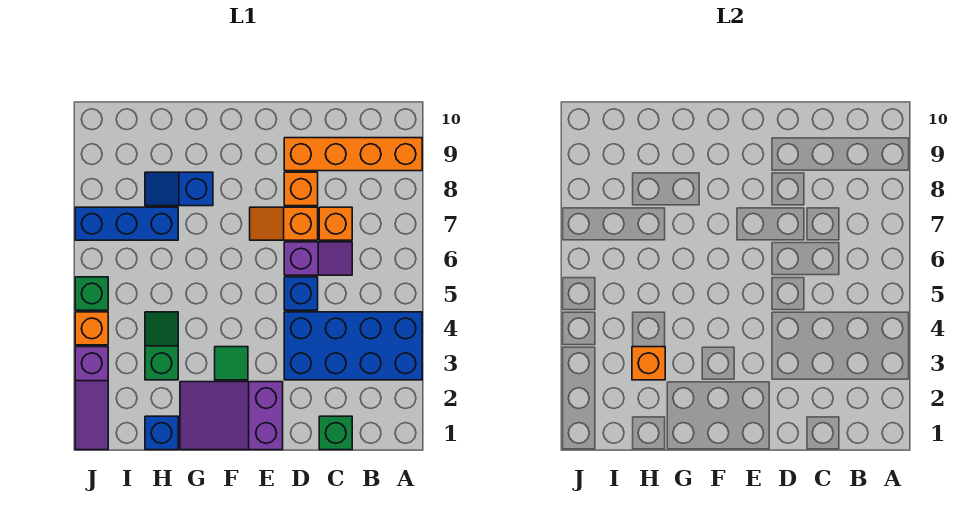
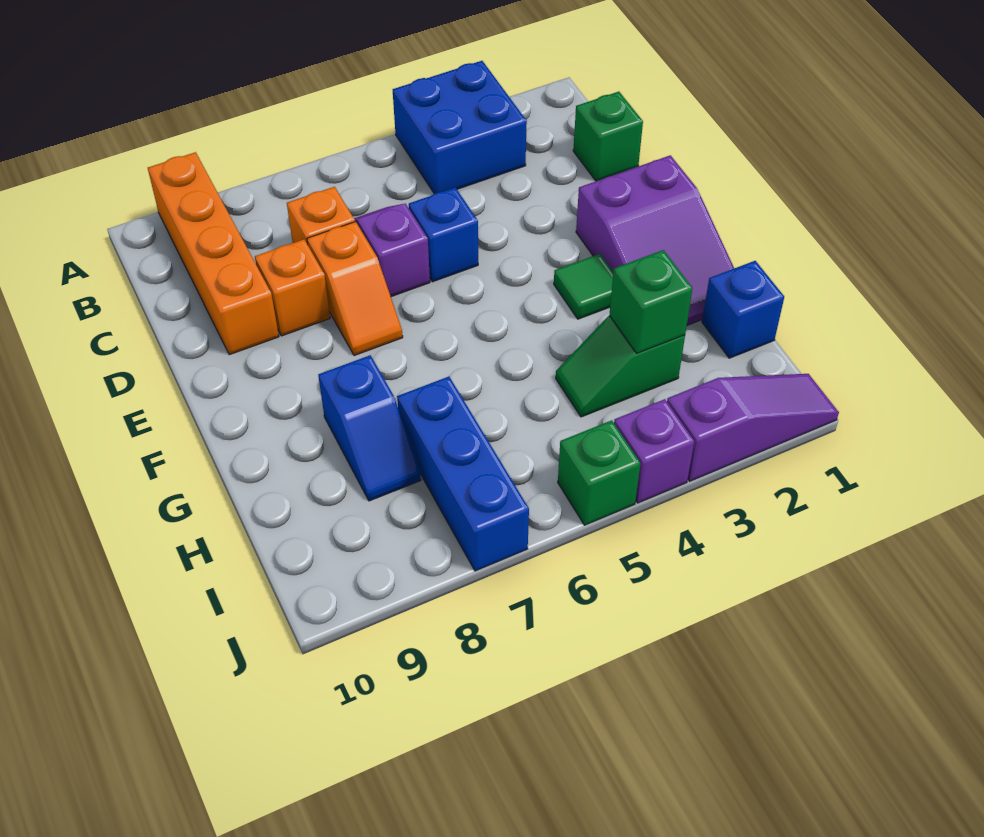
blue brick A3:D4 level 1 -> blue brick A3:B4 level 1
orange brick H3 level 2 -> green brick H3 level 2
orange brick J4 level 1 -> purple brick J4 level 1

